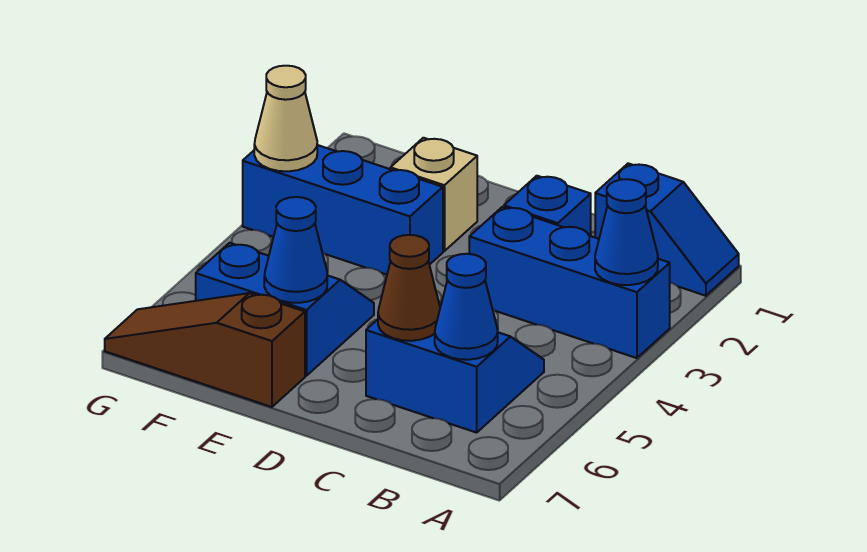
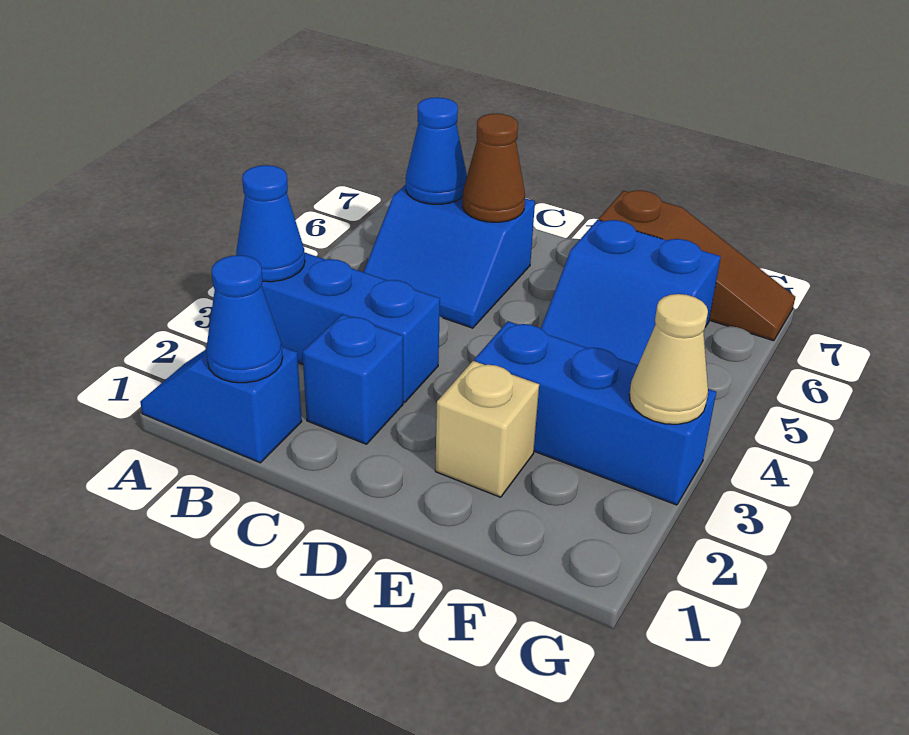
blue cone E6 level 2 -> blue cone B1 level 2

